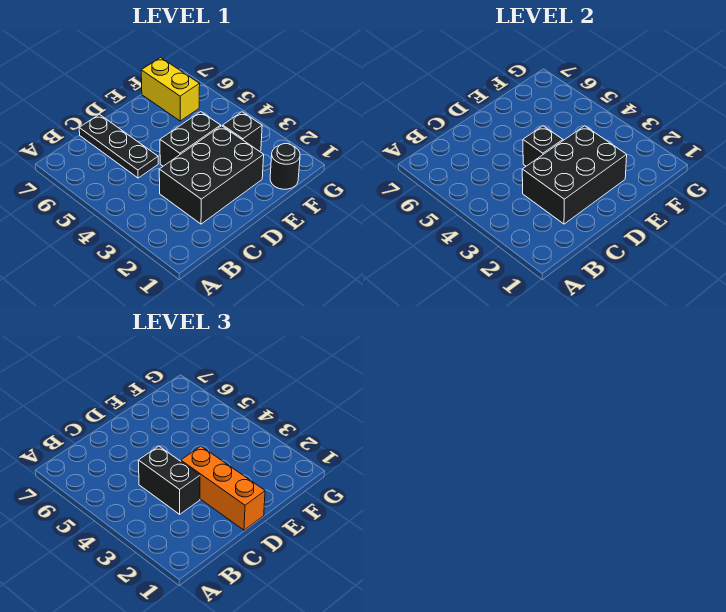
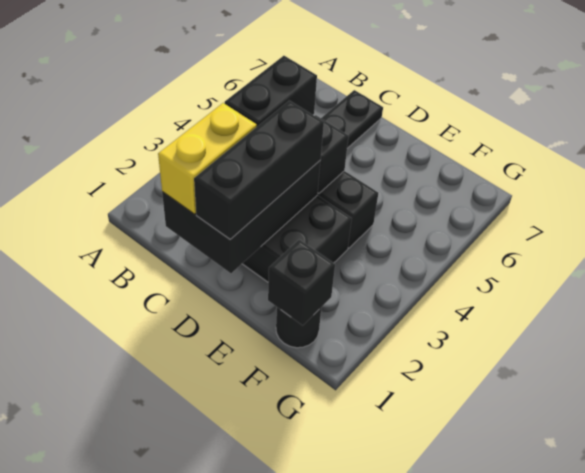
black brick C2:E3 level 2 -> black brick C1:D3 level 2
orange brick D1:D3 level 3 -> black brick D1:D3 level 3
black brick F3 level 1 -> black brick F1 level 2
yellow brick F6:F7 level 1 -> yellow brick C1:C2 level 3

